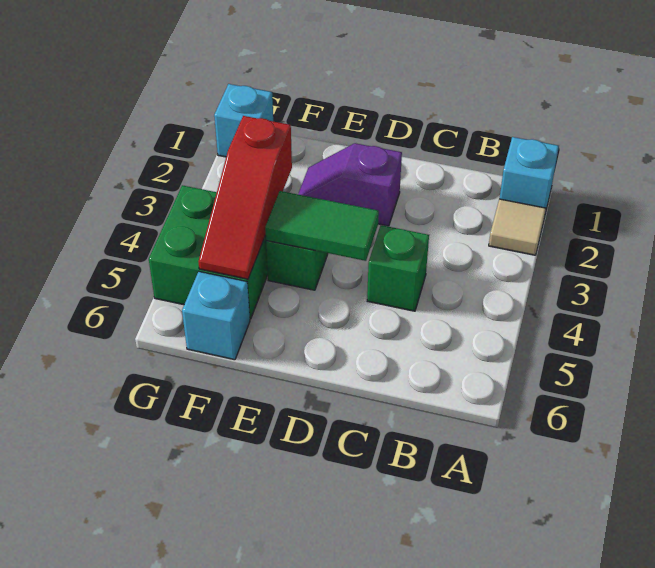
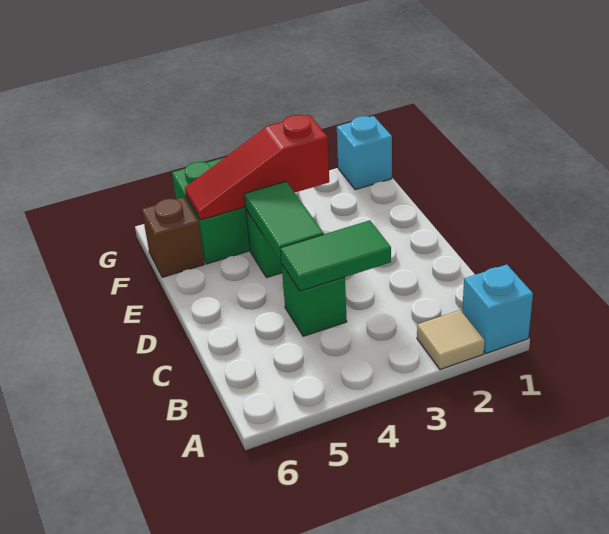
none -> green tile C3:C4 level 2
purple slope D2:E2 level 1 top D -> none
cyan brick F6 level 1 -> brown brick F6 level 1

